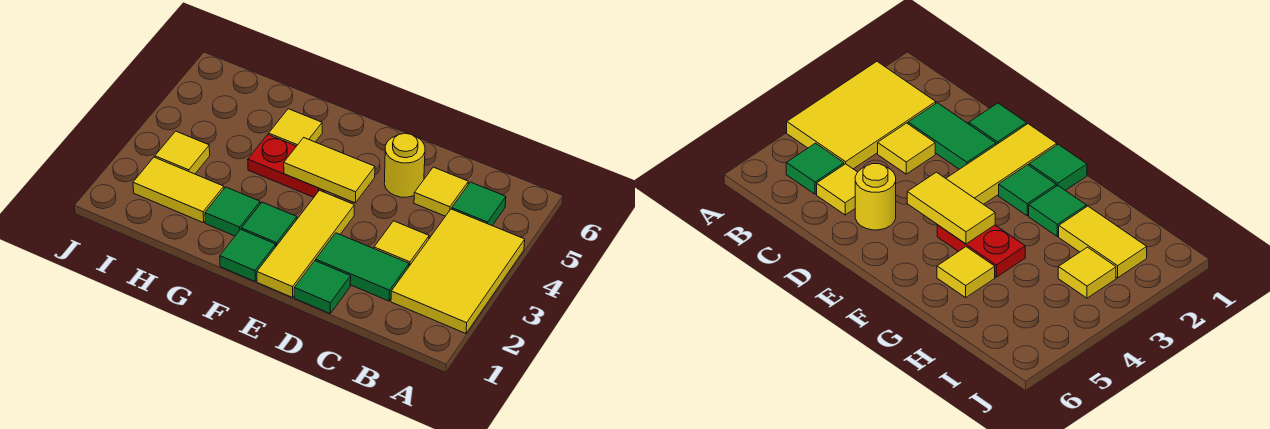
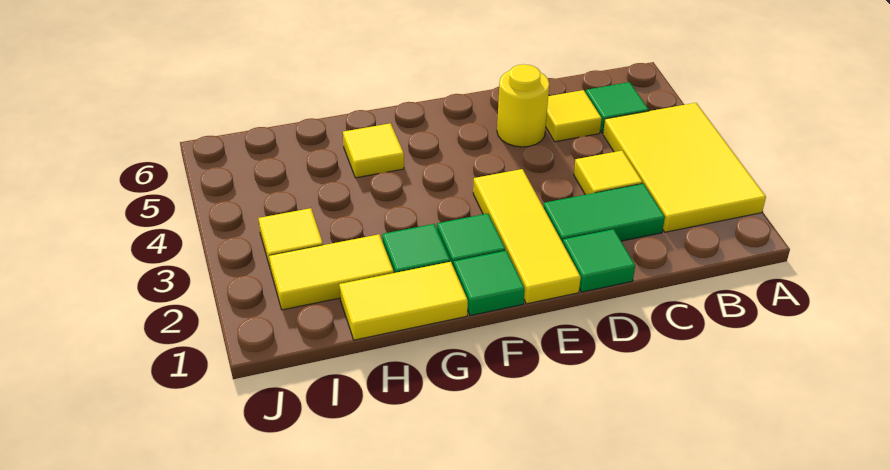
yellow tile E4:F4 level 2 -> yellow tile G1:H1 level 1
red plate F4:G4 level 1 -> none

